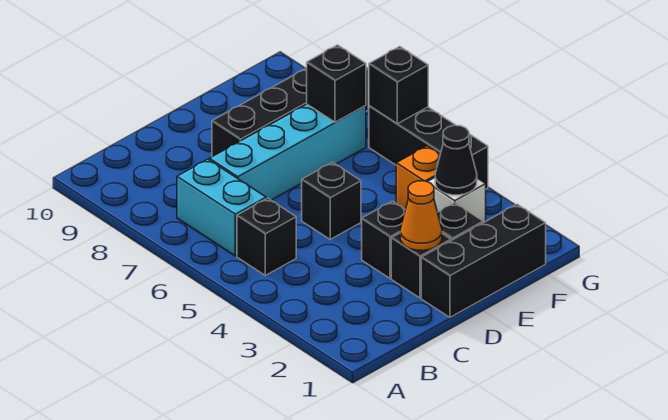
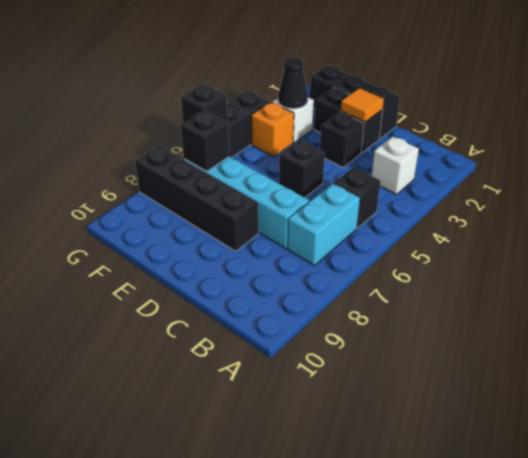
none -> white brick B3 level 1
orange cone D2 level 2 -> orange tile D2 level 2

